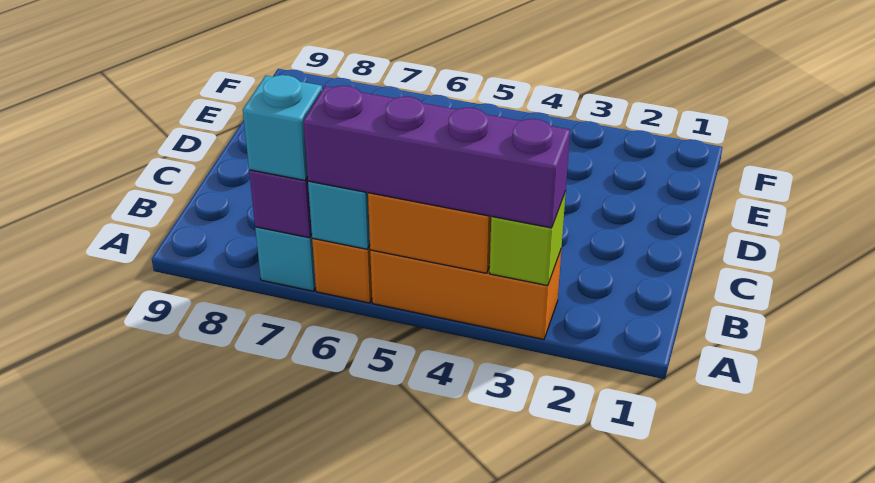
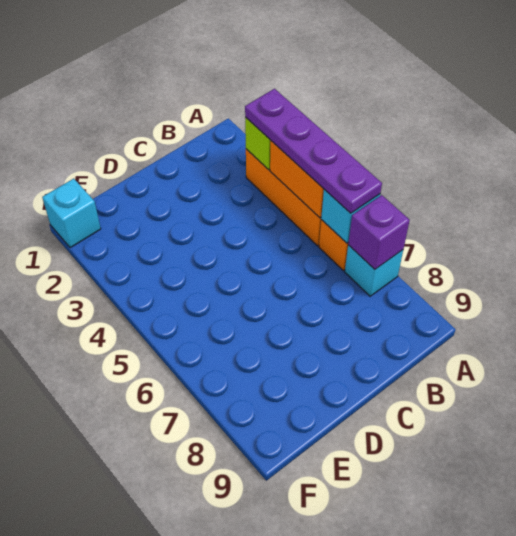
purple brick A3:A6 level 3 -> purple plate A3:A6 level 3
cyan brick A7 level 3 -> cyan brick F1 level 1

